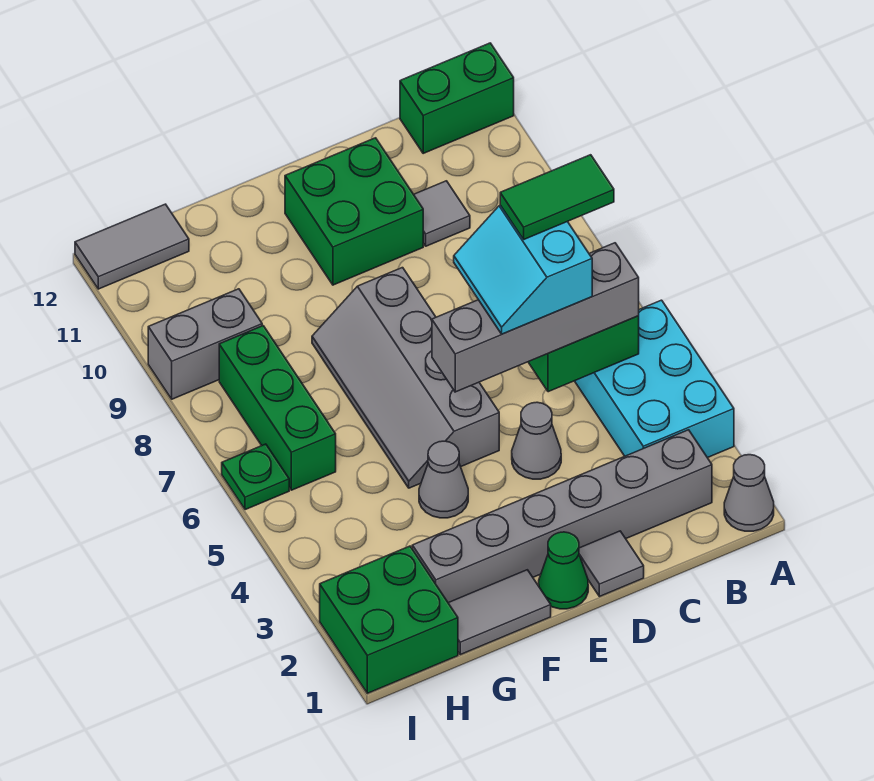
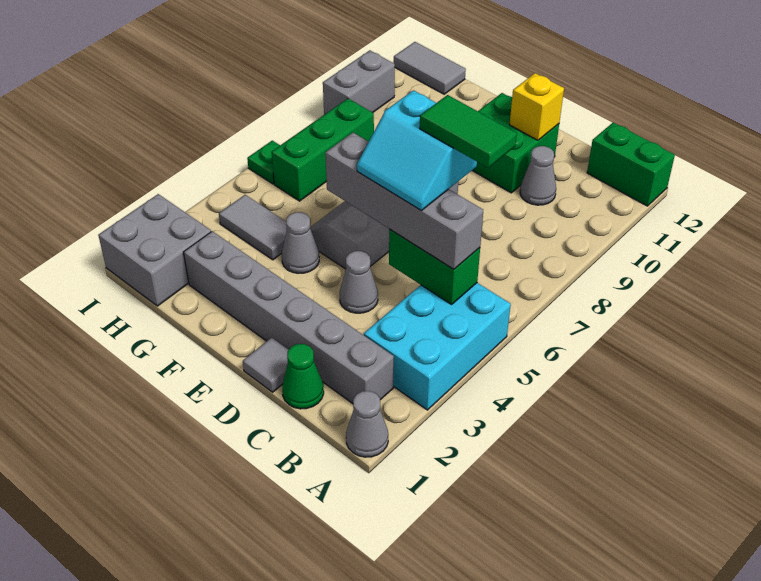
cyan slope C5:D6 level 4 top C -> cyan slope C5:D6 level 4 top 6
grey tile C10 level 1 -> grey cone C10 level 1
none -> yellow brick D11 level 2
green cone E1 level 1 -> green cone C1 level 1
grey tile F1:G1 level 1 -> grey tile G4:H4 level 1
green brick H1:I2 level 1 -> grey brick H1:I2 level 1
grey brick H9:I9 level 1 -> grey brick I9:I10 level 1

